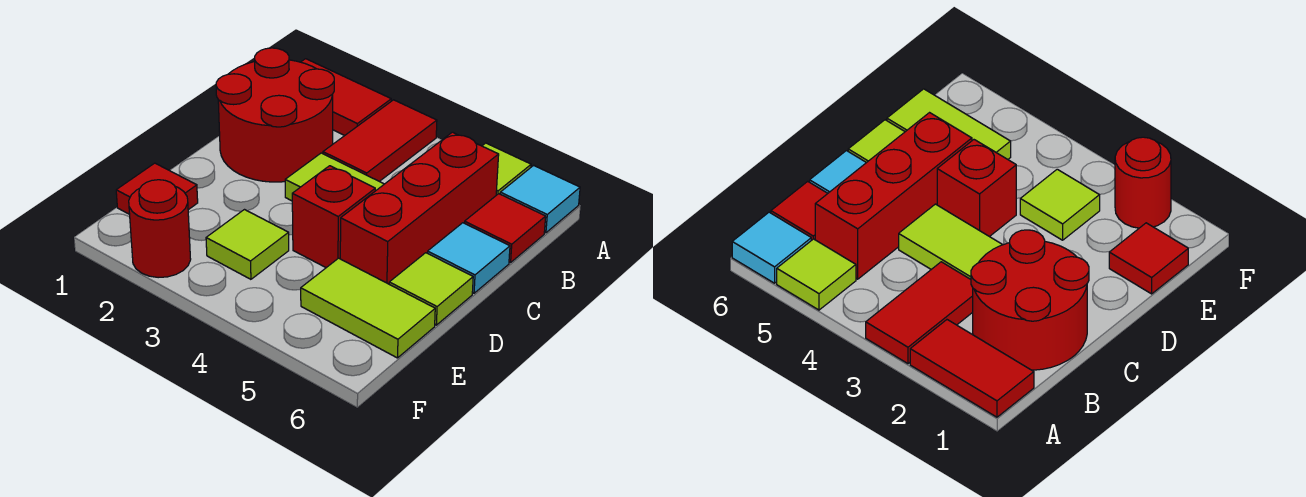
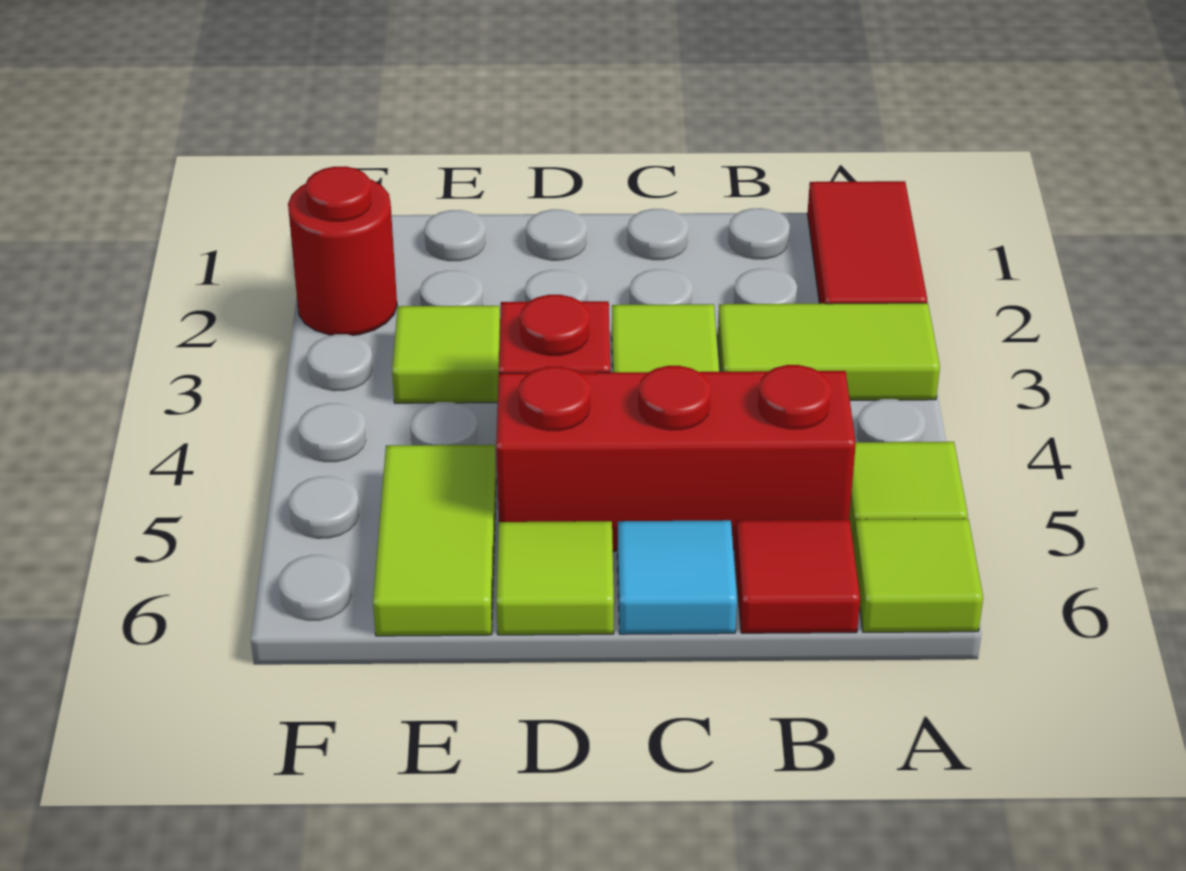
red tile A3:B3 level 1 -> lime tile A3:B3 level 1
cyan tile A6 level 1 -> lime tile A6 level 1
red round brick B1:C2 level 1 -> none
red tile E1 level 1 -> none

